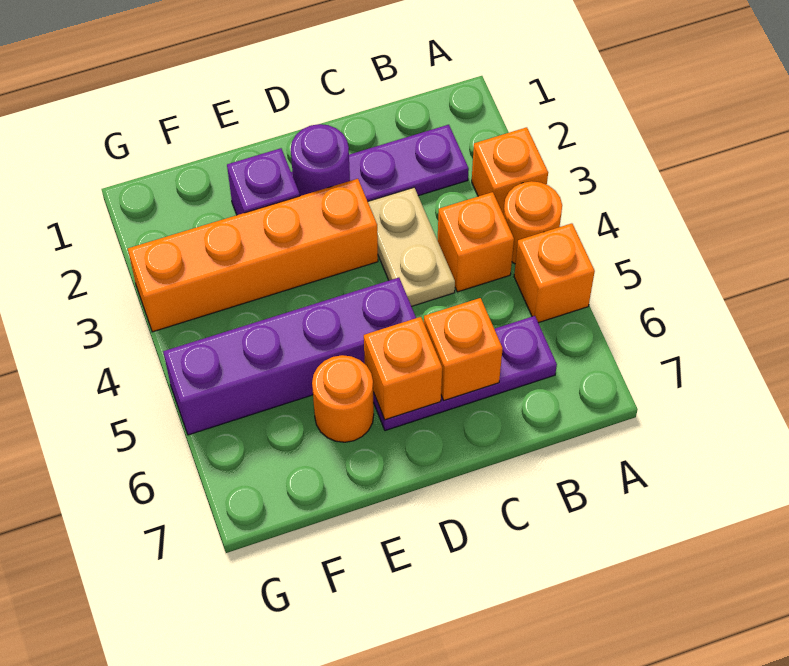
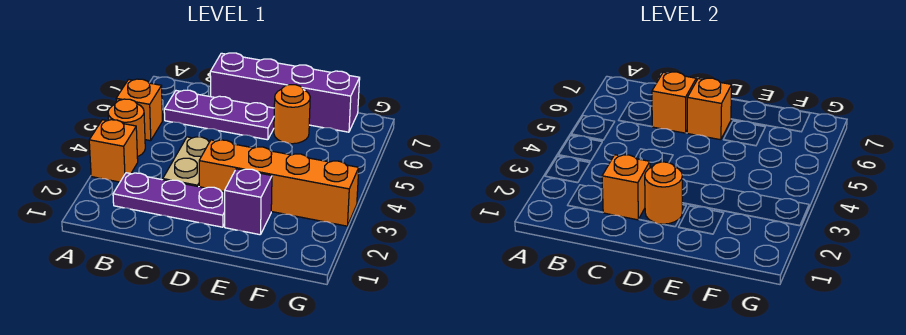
orange brick B4 level 1 -> orange brick C2 level 2
purple round brick D2 level 2 -> orange round brick D2 level 2
purple brick D5:G5 level 1 -> purple brick C7:F7 level 1

